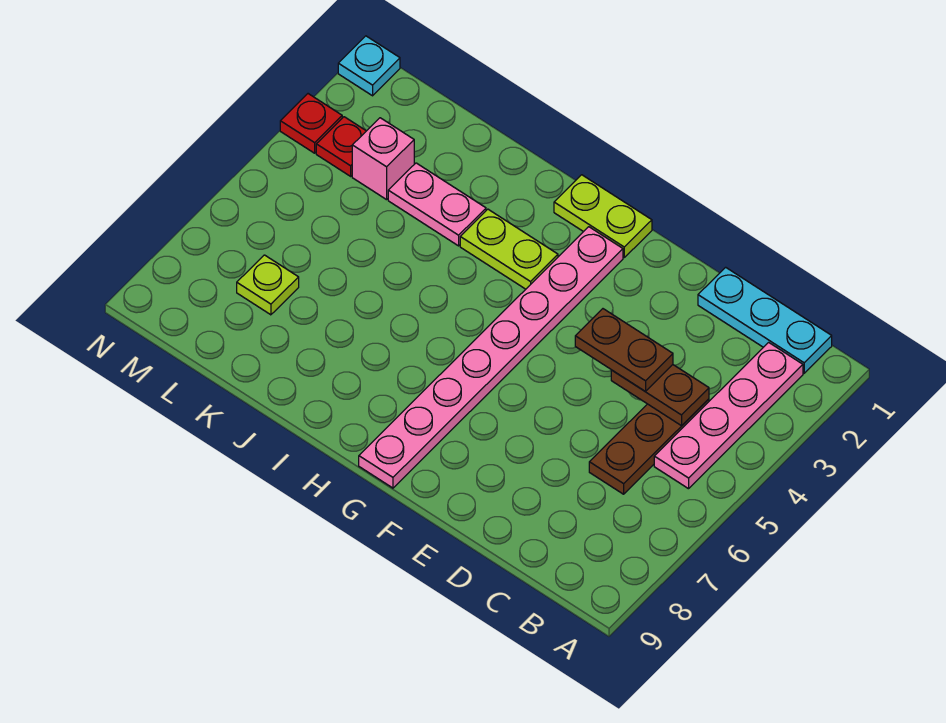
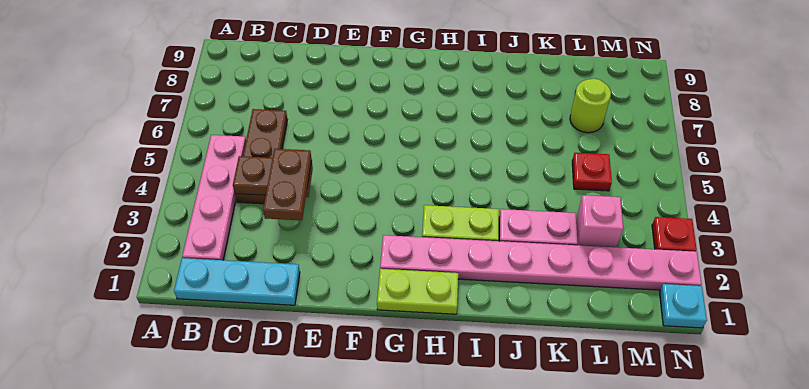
brown plate D4:E4 level 3 -> brown plate D3:D4 level 3
pink plate G2:G9 level 1 -> pink plate G2:N2 level 1
lime plate L7 level 1 -> lime round brick L7 level 1
red plate M3 level 1 -> red plate L5 level 1

